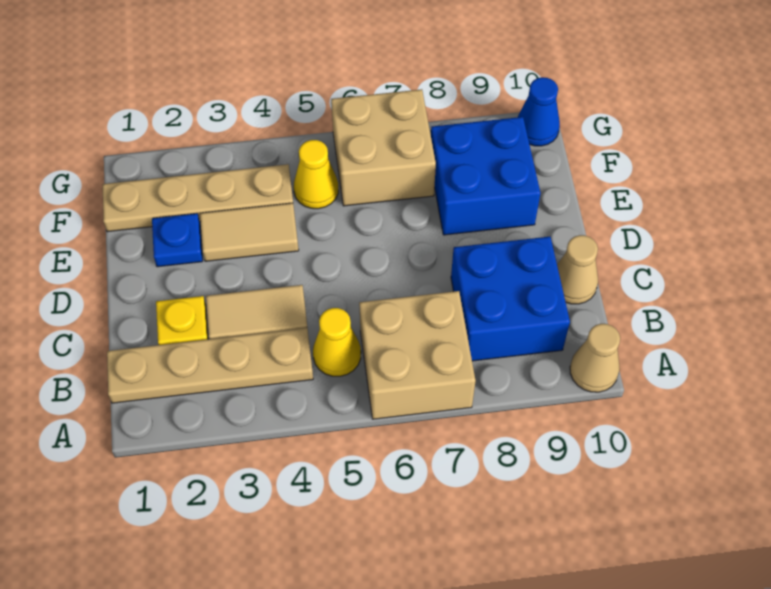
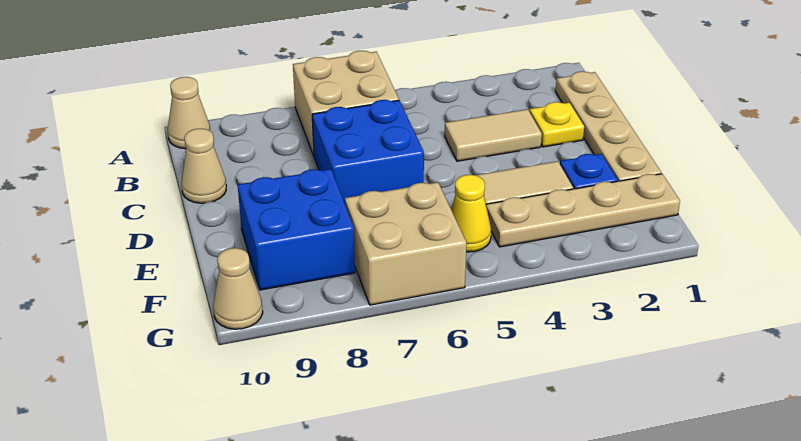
tan plate B1:B4 level 1 -> tan plate B1:E1 level 1
yellow cone B5 level 1 -> none
blue brick B8:C9 level 1 -> blue brick C6:D7 level 1
blue cone G10 level 1 -> tan cone G10 level 1

